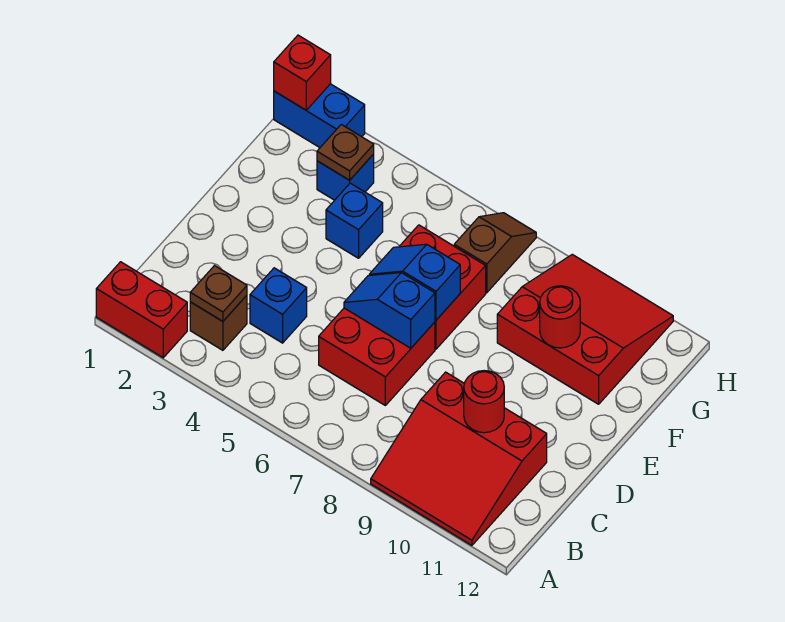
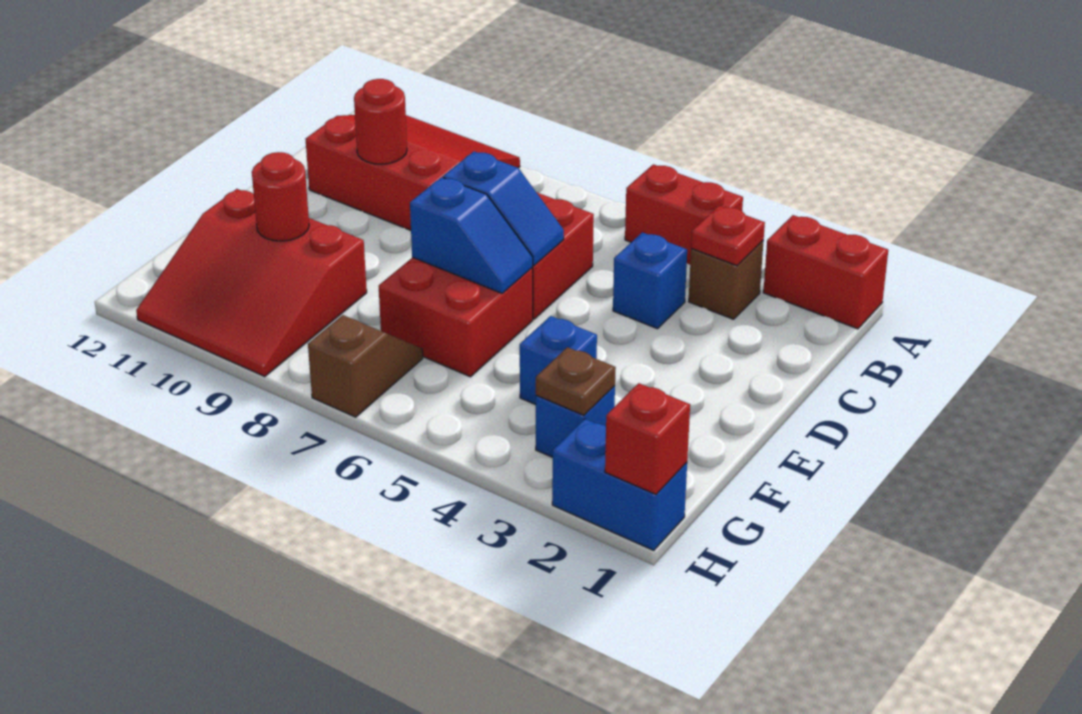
none -> red brick A4:A5 level 1
brown plate B3 level 2 -> red plate B3 level 2
brown slope G7:H7 level 1 top G -> brown slope G7:H7 level 1 top H

